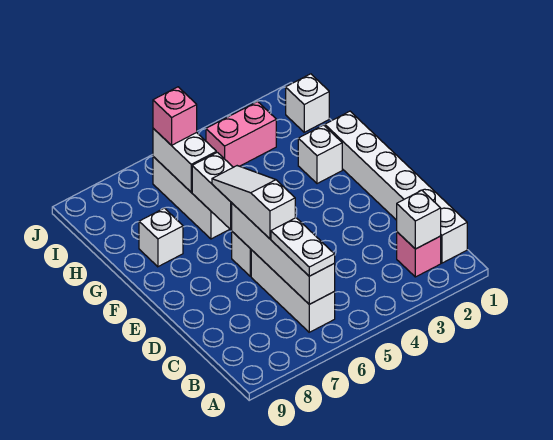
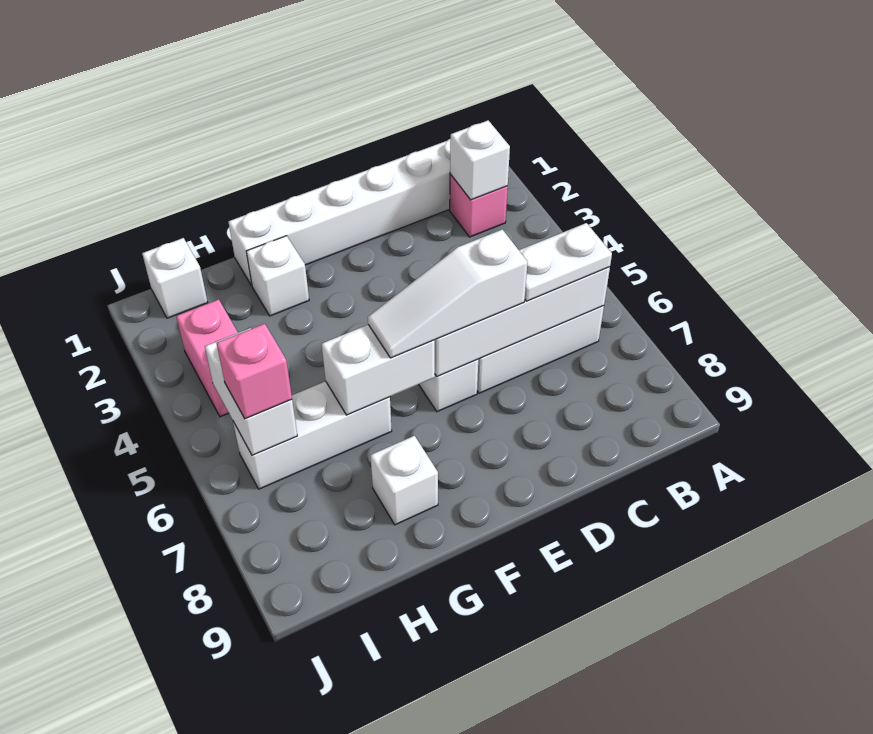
white brick H6:I6 level 2 -> white brick I5:I6 level 2

